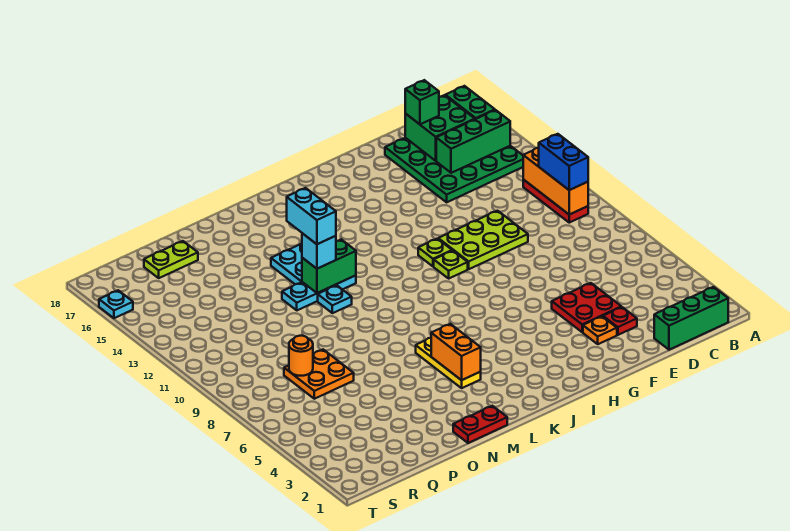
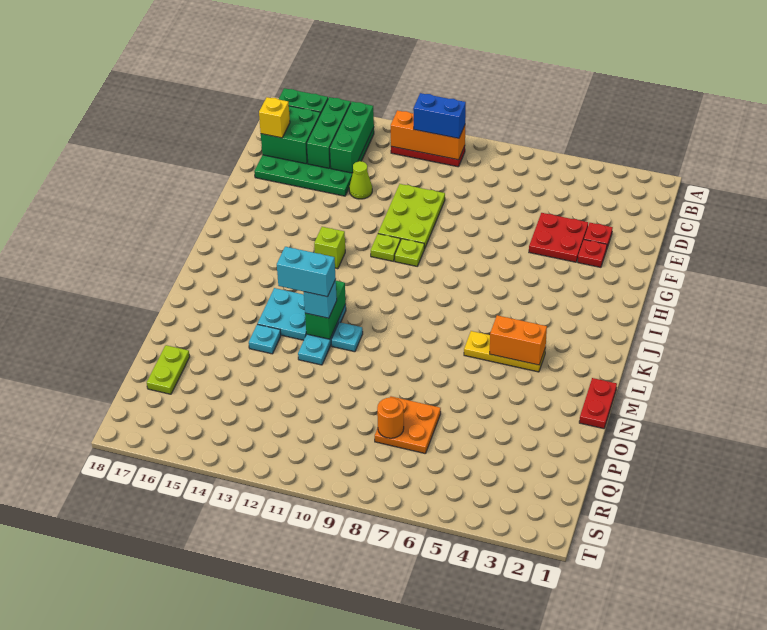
green brick B1:D1 level 1 -> green brick B14:D14 level 2
green brick D17 level 3 -> yellow brick D17 level 3
none -> lime cone E13 level 1
orange plate F3 level 1 -> red plate F3 level 1
none -> lime brick I13 level 1
cyan plate T16 level 1 -> cyan plate N14 level 1

